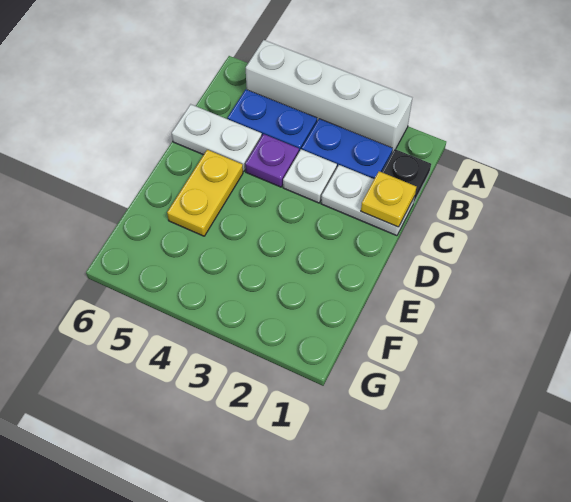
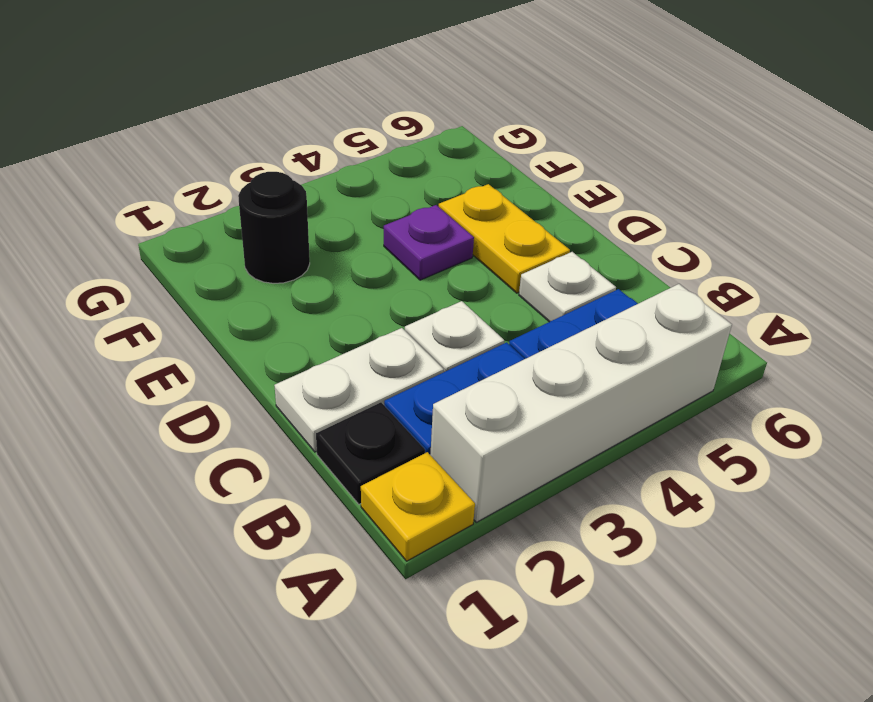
yellow plate C1 level 2 -> yellow plate A1 level 1
purple plate C4 level 1 -> purple plate E4 level 1
white plate C5:C6 level 1 -> white plate C5 level 1
none -> black round brick F2 level 1

